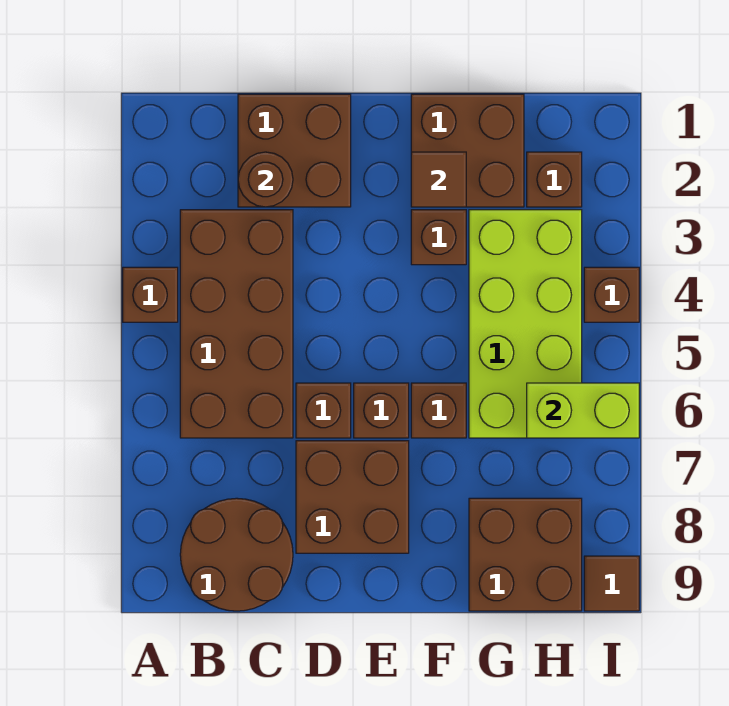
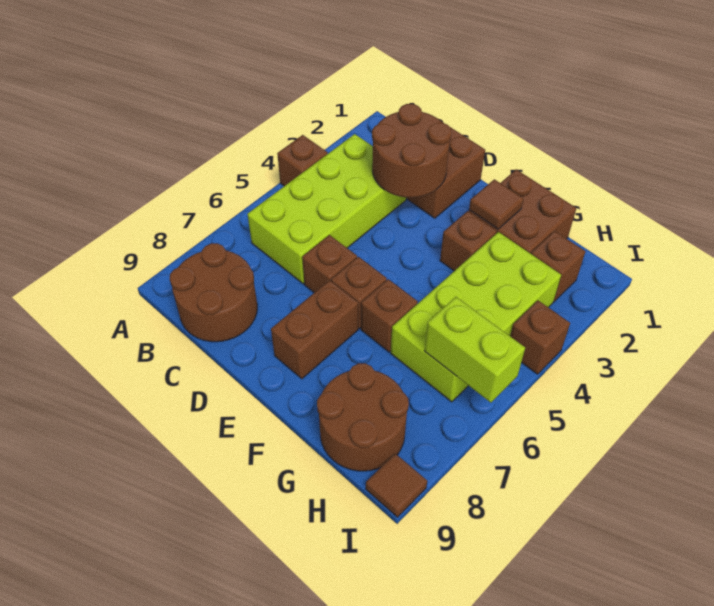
brown brick B3:C6 level 1 -> lime brick B3:C6 level 1
brown round brick C2 level 2 -> brown round brick C2:D3 level 2
brown brick D7:E8 level 1 -> brown brick E7:E8 level 1
brown brick G8:H9 level 1 -> brown round brick G8:H9 level 1

